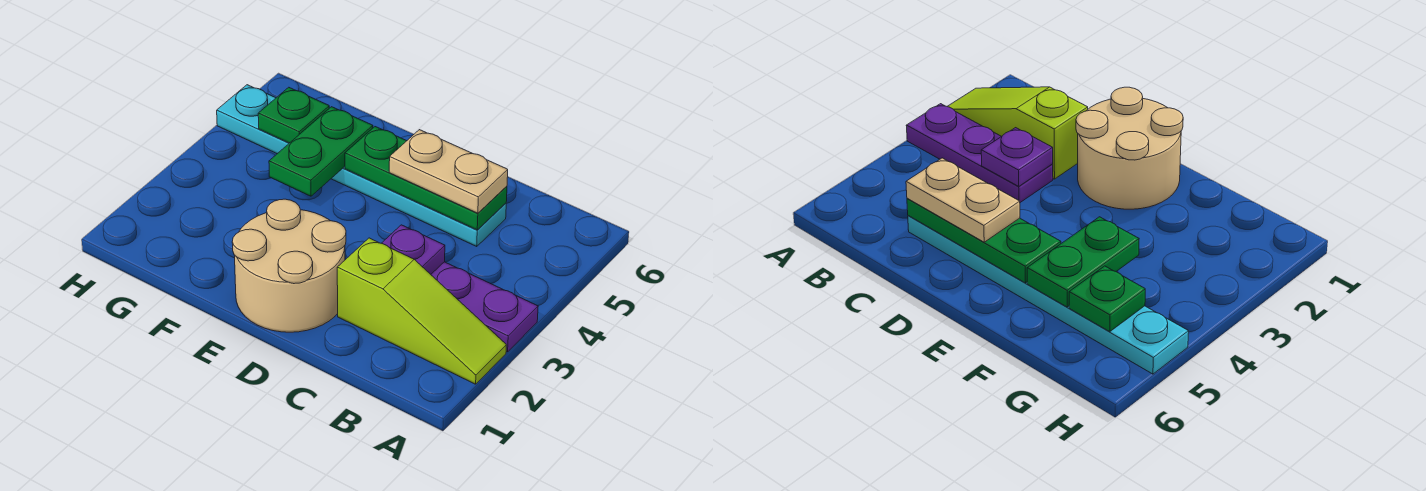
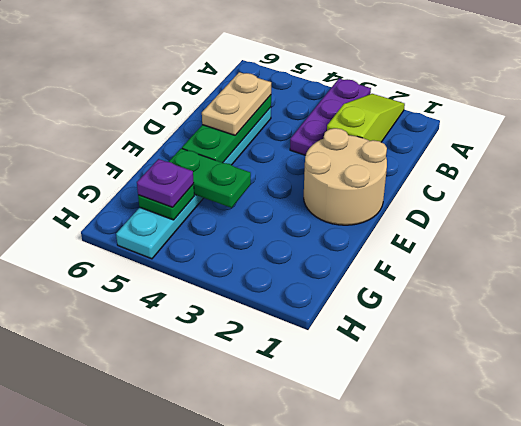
purple plate C3 level 2 -> purple plate G5 level 3

